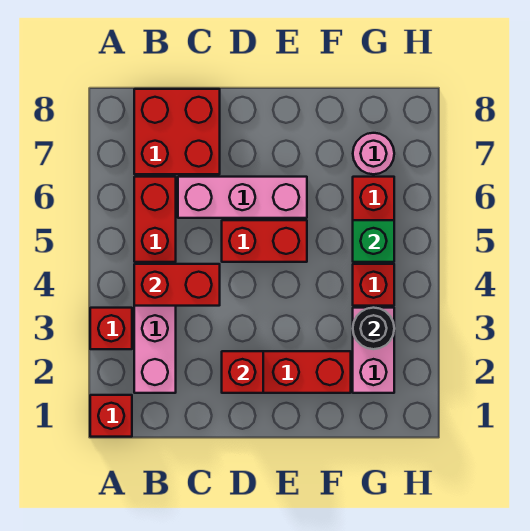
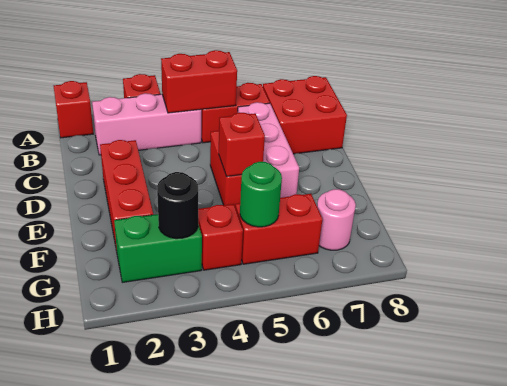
red brick B4:C4 level 2 -> red brick B4:B5 level 2
red brick D2 level 2 -> red brick E5 level 2
pink brick G2:G3 level 1 -> green brick G2:G3 level 1
green brick G5 level 2 -> green round brick G5 level 2

